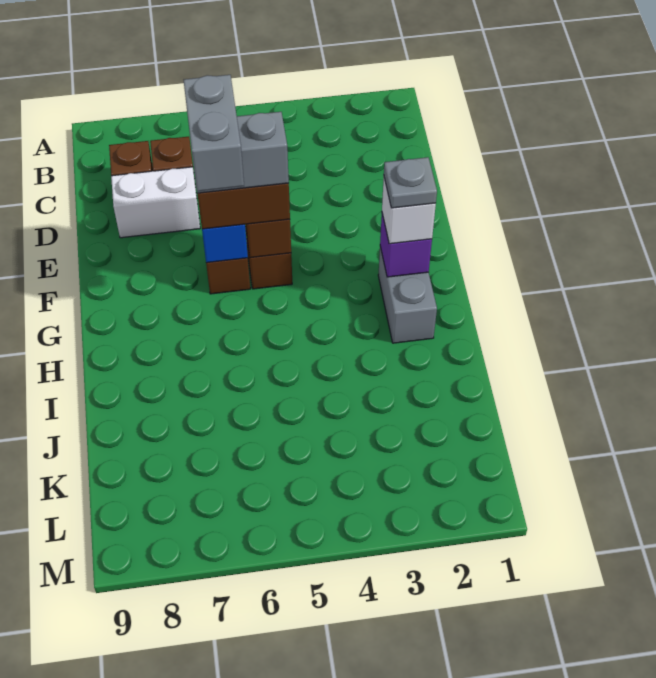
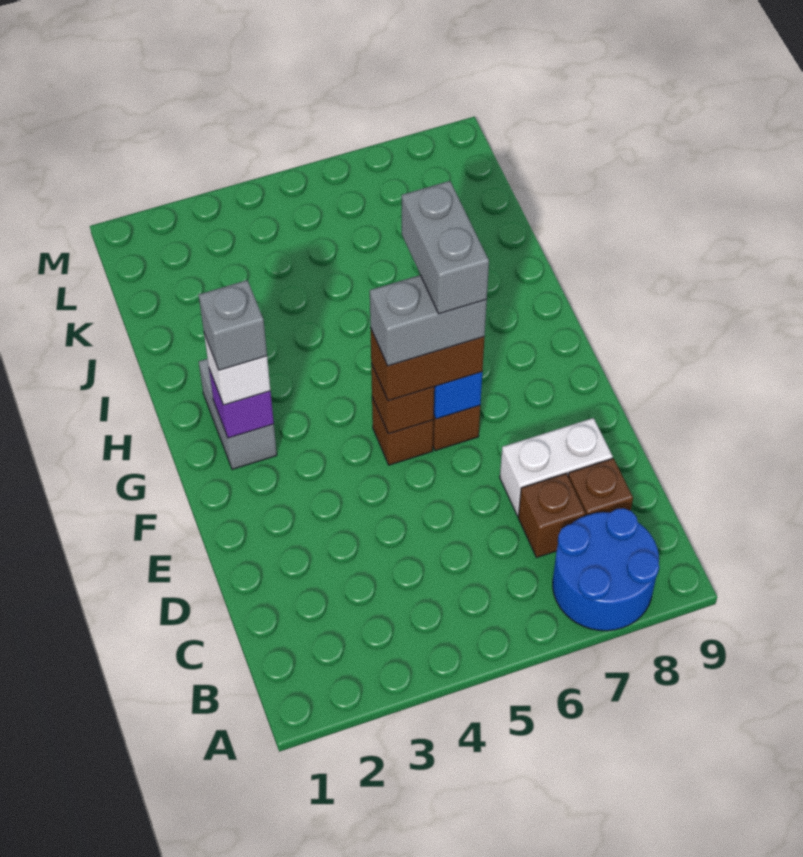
none -> blue round brick A7:B8 level 1
grey plate G2 level 4 -> grey brick G2 level 4

